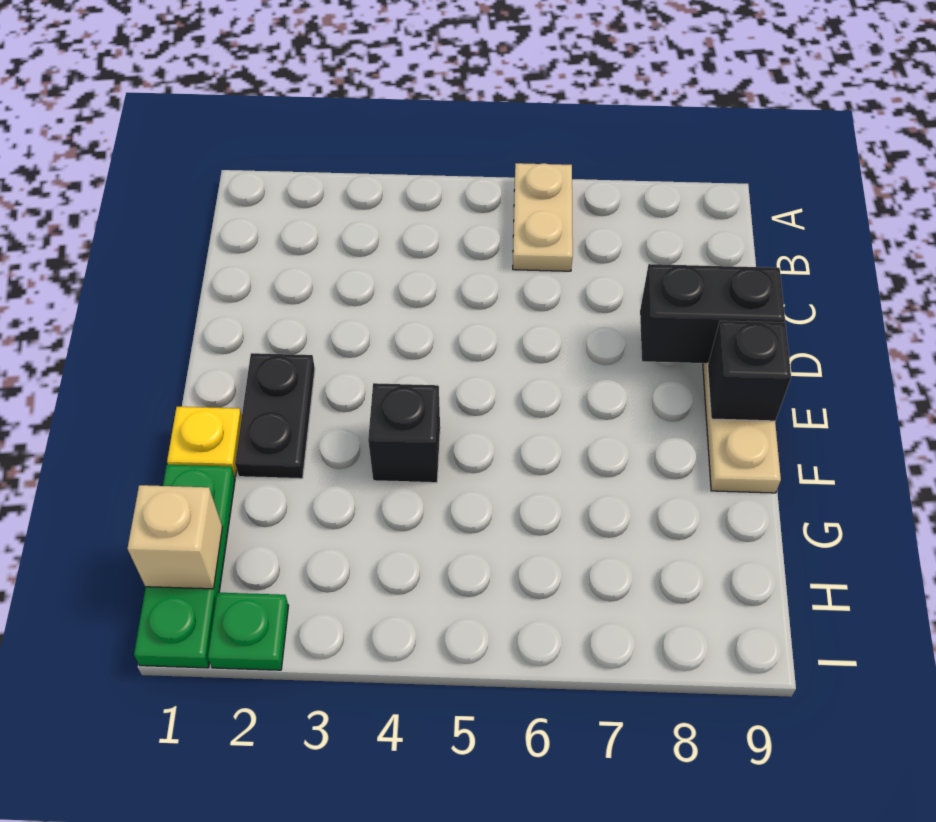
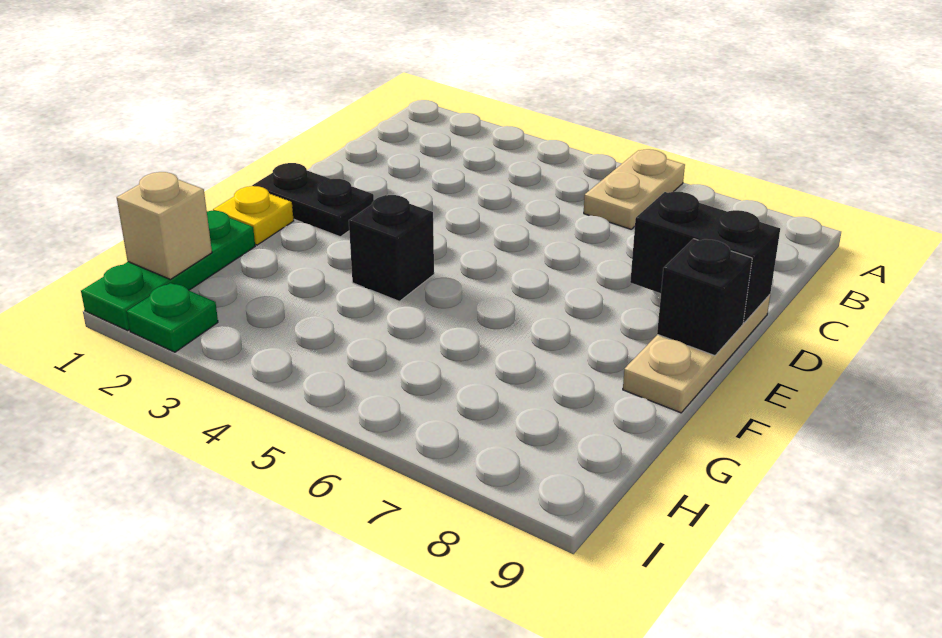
black plate E2:F2 level 1 -> black plate E1:E2 level 1

